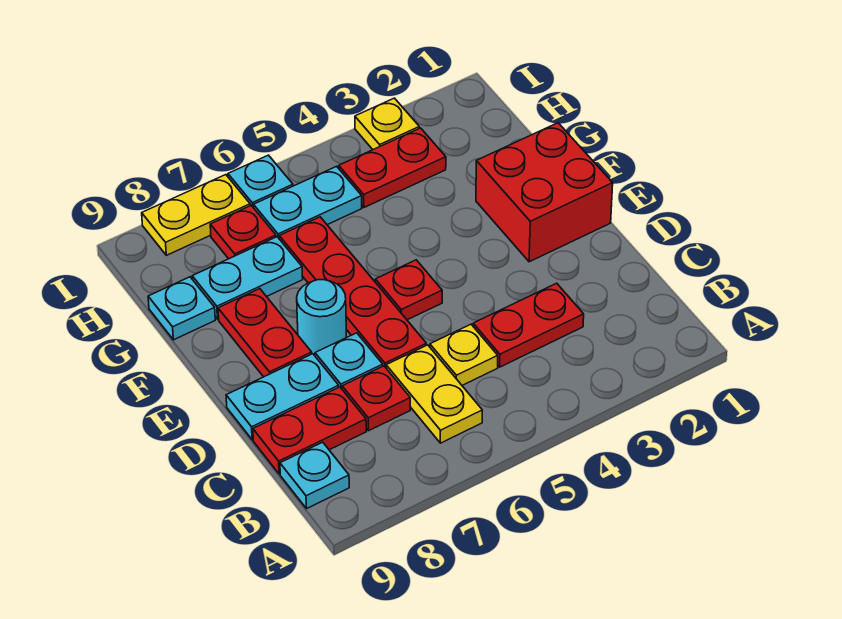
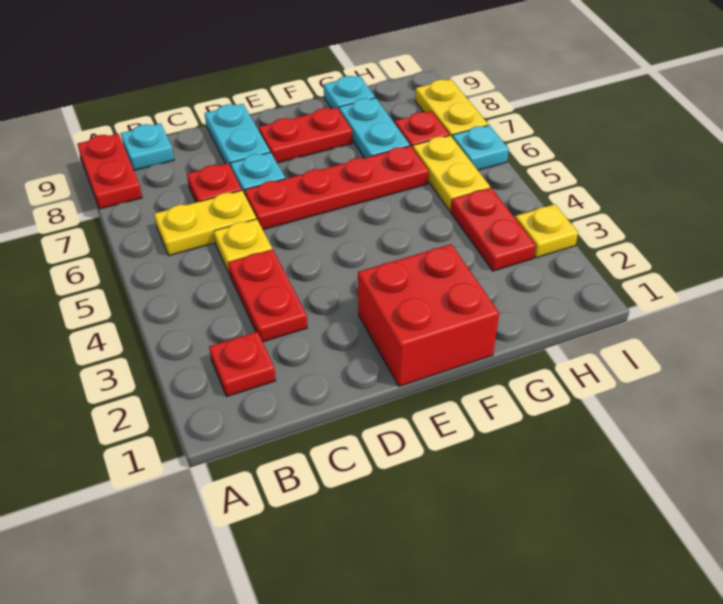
red plate C8:C9 level 1 -> red plate A8:A9 level 1
red plate E5 level 1 -> red plate B2 level 1
cyan round brick E7 level 1 -> none
cyan plate H5:H6 level 1 -> yellow plate H5:H6 level 1

